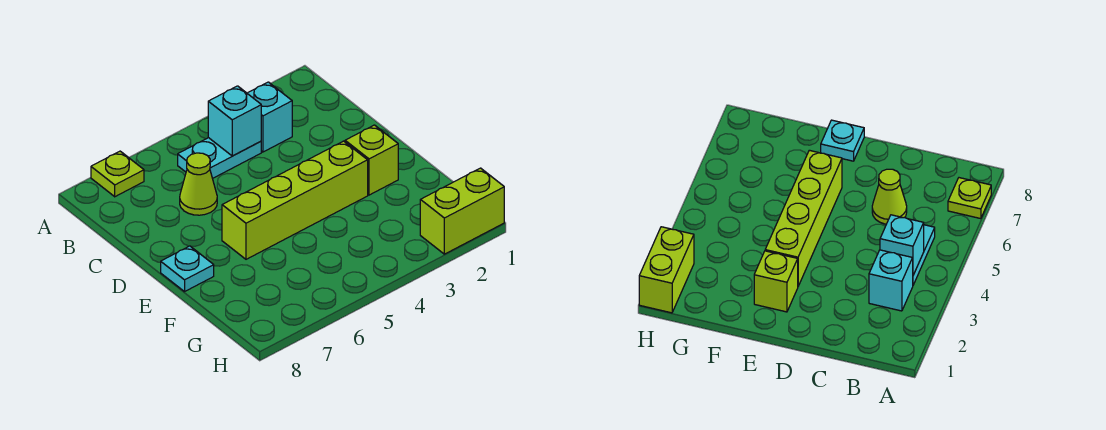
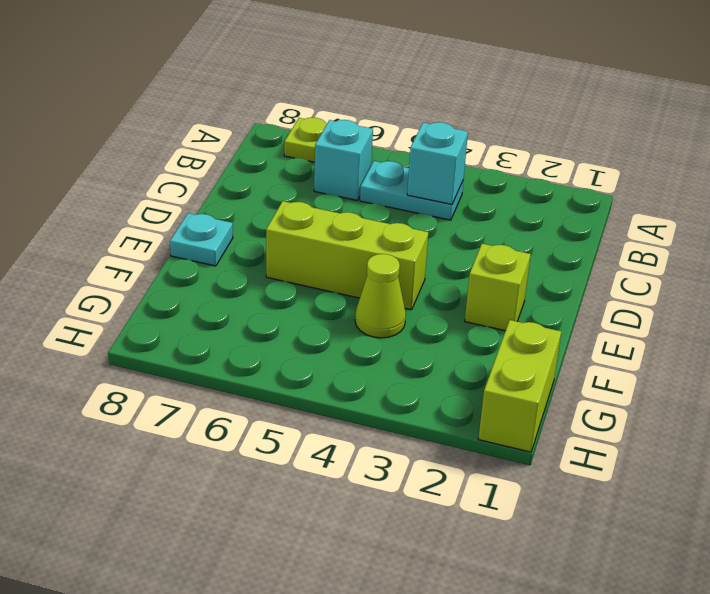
cyan brick B3 level 1 -> cyan brick B6 level 1
lime cone C6 level 1 -> lime cone F4 level 1
lime brick E3:E6 level 1 -> lime brick E4:E6 level 1
lime brick H1:H2 level 1 -> lime brick G1:H1 level 1

